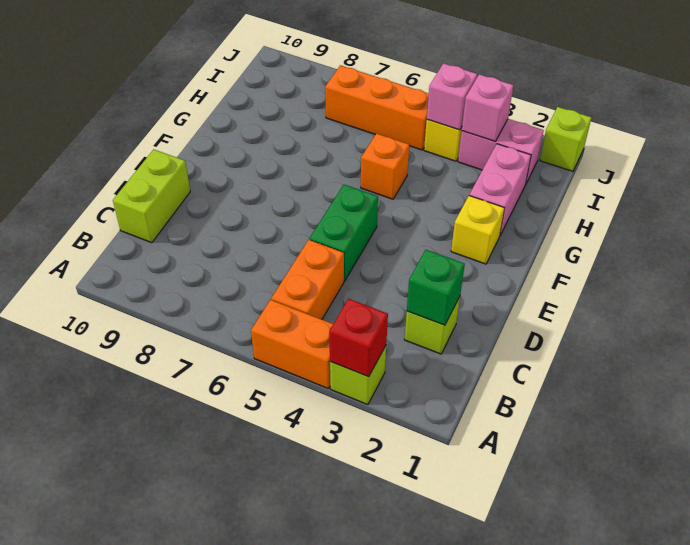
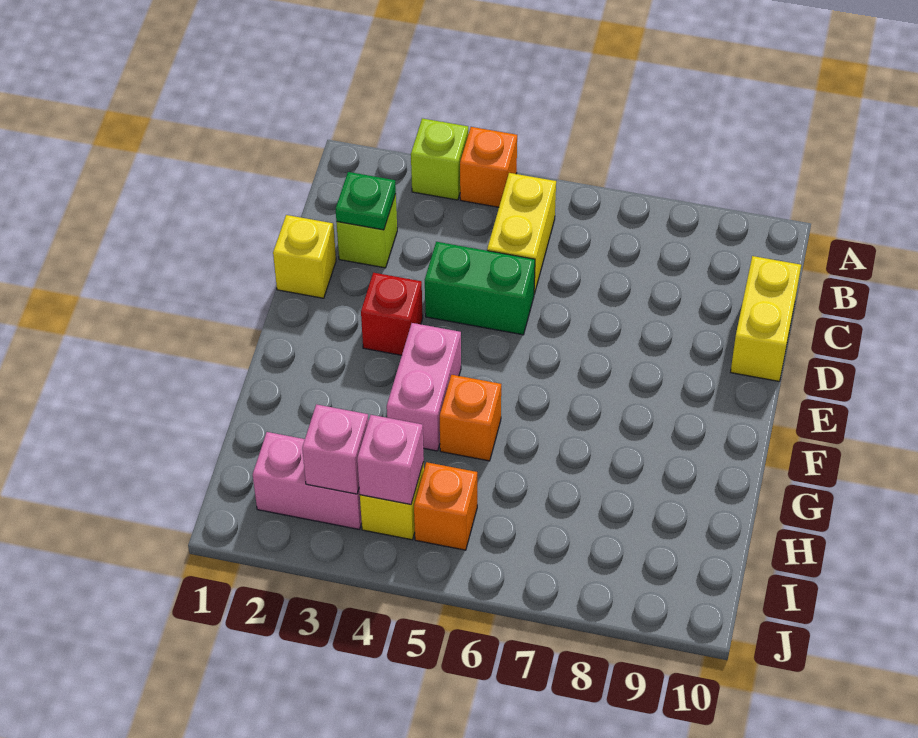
red brick A3 level 2 -> red brick E3 level 1
orange brick A4:A5 level 1 -> orange brick A4 level 1
orange brick B5:C5 level 1 -> yellow brick B5:C5 level 1
green brick C2 level 2 -> green plate C2 level 2
lime brick C10:D10 level 1 -> yellow brick C10:D10 level 1
green brick D5:E5 level 1 -> green brick D4:D5 level 1
yellow brick F2 level 1 -> yellow brick D1 level 1
pink brick G2:H2 level 1 -> pink brick F4:G4 level 1
orange brick I5:I7 level 1 -> orange brick I5 level 1
lime brick J1 level 1 -> none

